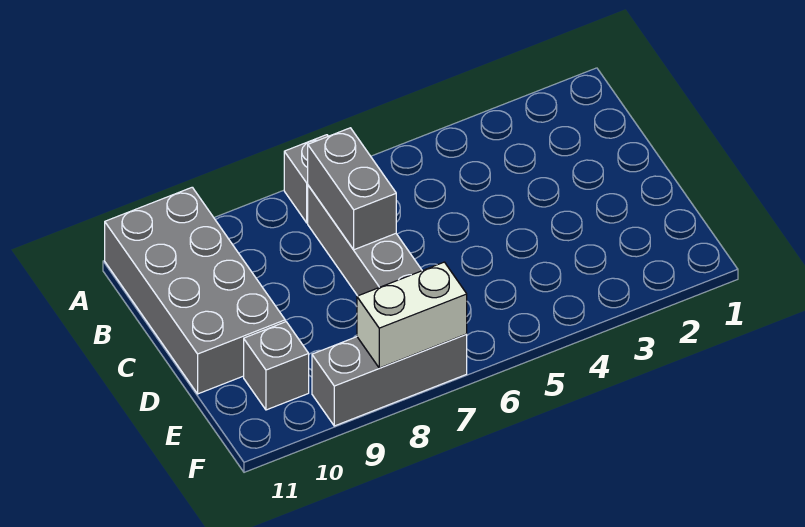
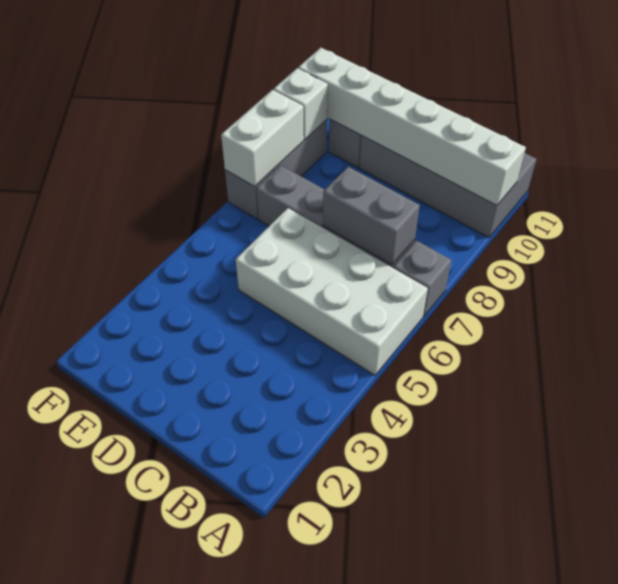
none -> white brick A5:D6 level 1
none -> white brick A10:F10 level 2
none -> white brick F9 level 2

